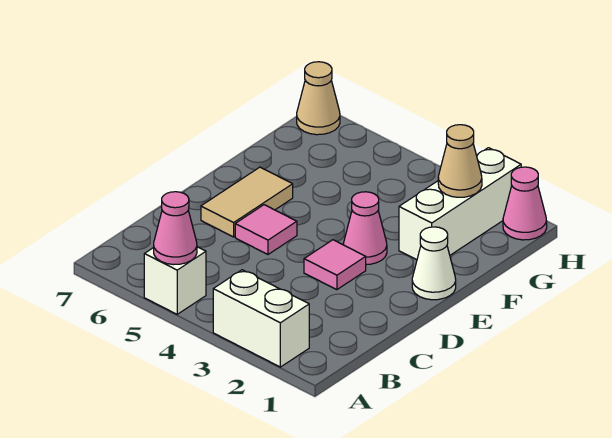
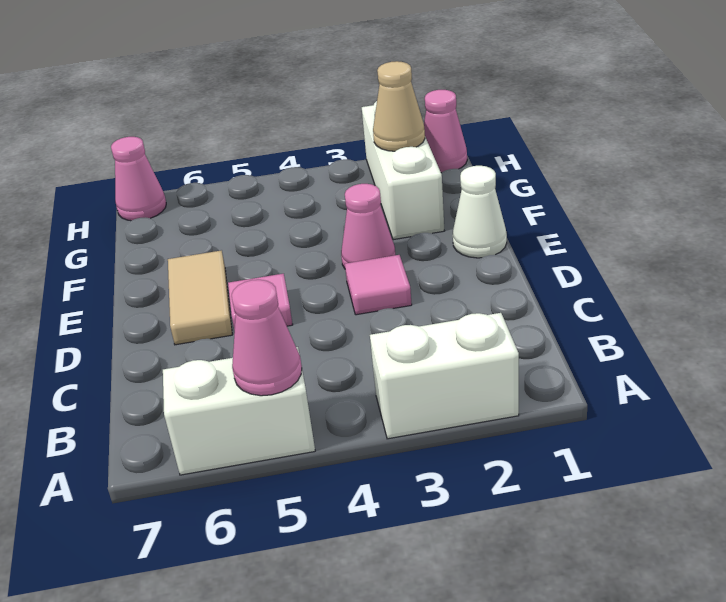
white brick A5 level 1 -> white brick A5:A6 level 1
tan cone H7 level 1 -> pink cone H7 level 1

